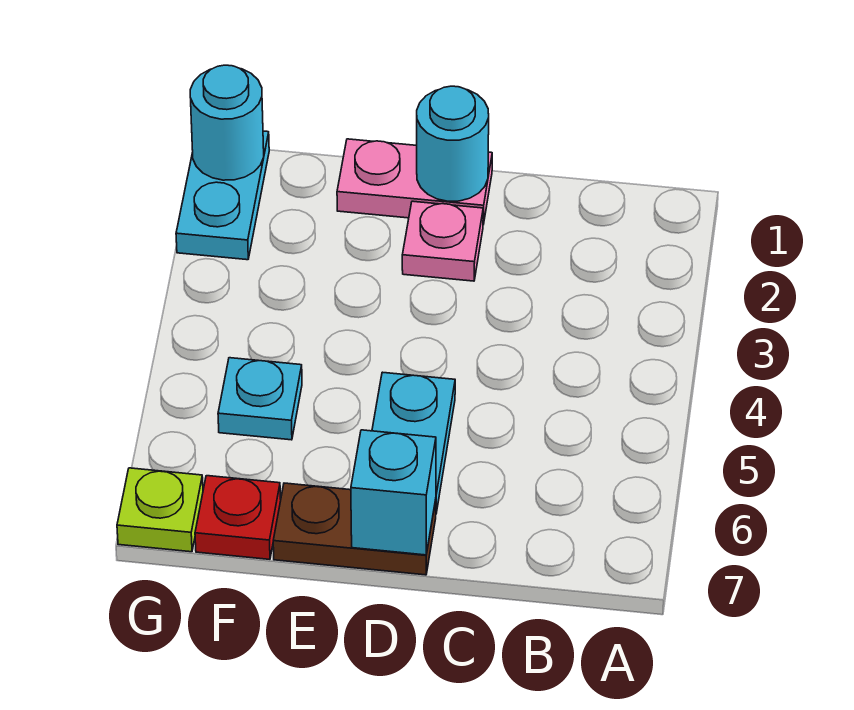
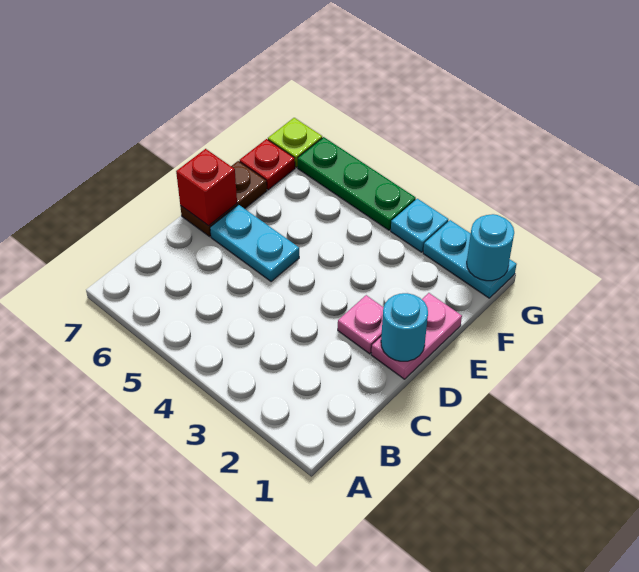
cyan brick D7 level 2 -> red brick D7 level 2
cyan plate F5 level 1 -> cyan plate G3 level 1
none -> green plate G4:G6 level 1

